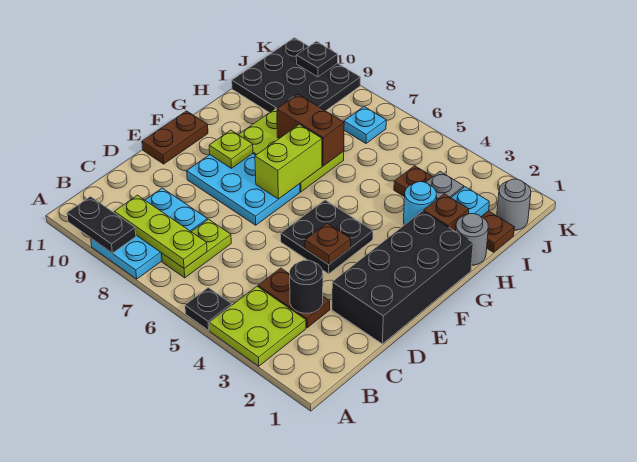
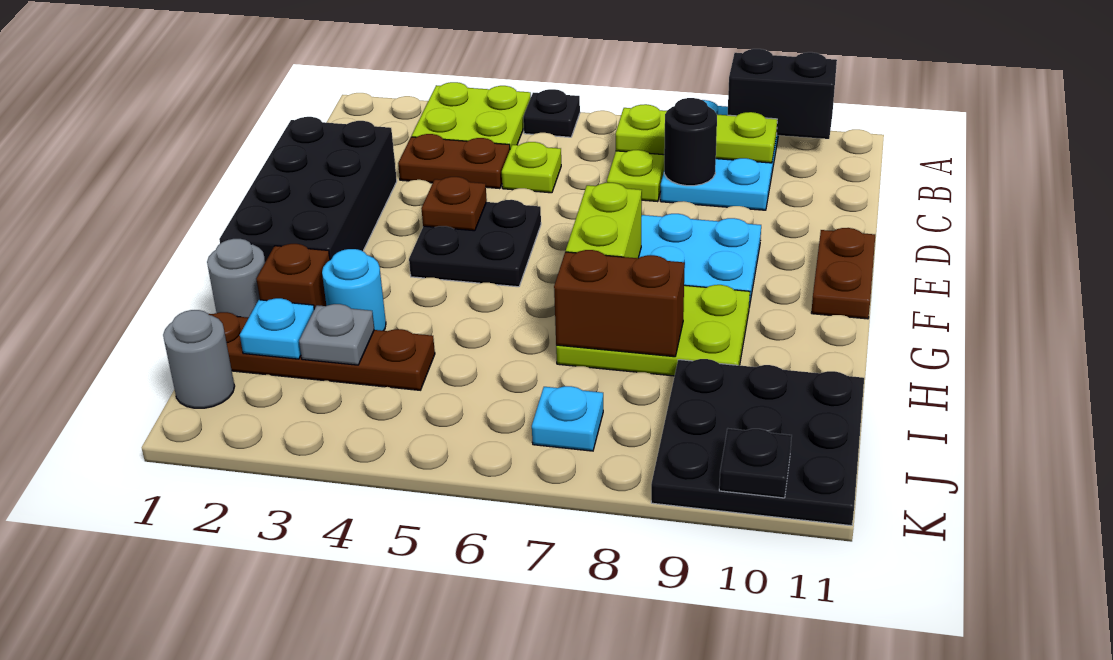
black plate A9:A10 level 2 -> black brick A9:A10 level 2
black round brick C3 level 2 -> black round brick C8 level 2
lime plate F9 level 2 -> lime plate C5 level 1

